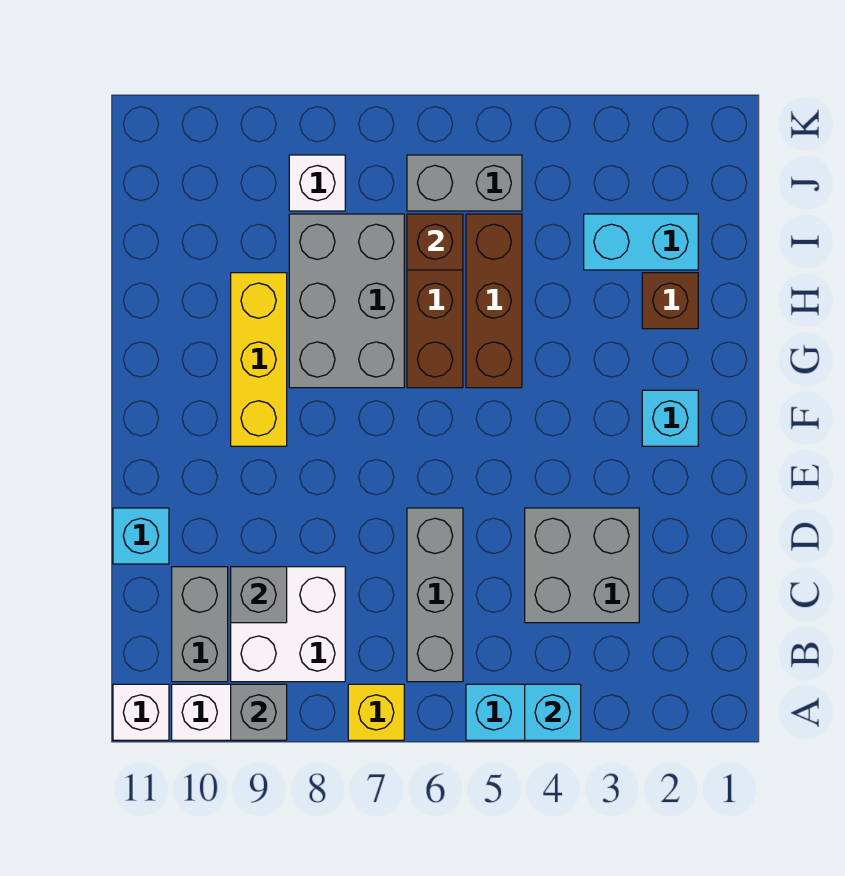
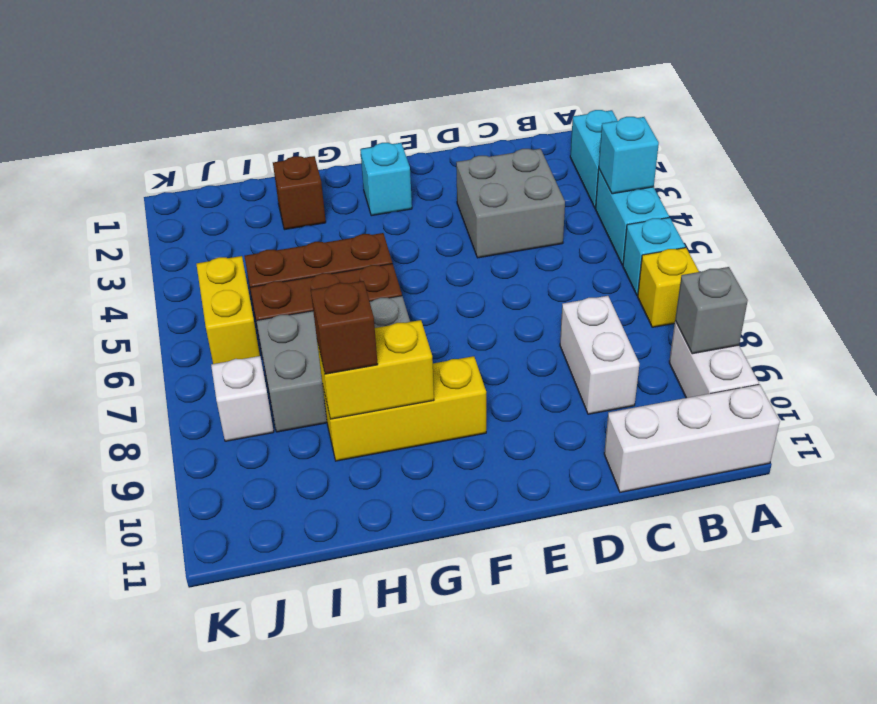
white brick A11 level 1 -> white brick A11:C11 level 1
grey brick B6:D6 level 1 -> none
white brick B8:C9 level 1 -> white brick C8:C9 level 1
grey brick B10:C10 level 1 -> none
grey brick C9 level 2 -> none
cyan brick D11 level 1 -> cyan brick A6 level 1
none -> yellow brick G9:H9 level 2
cyan brick I2:I3 level 1 -> cyan brick A2:A3 level 1
brown brick I6 level 2 -> brown brick H9 level 3
grey brick J5:J6 level 1 -> yellow brick J5:J6 level 1

